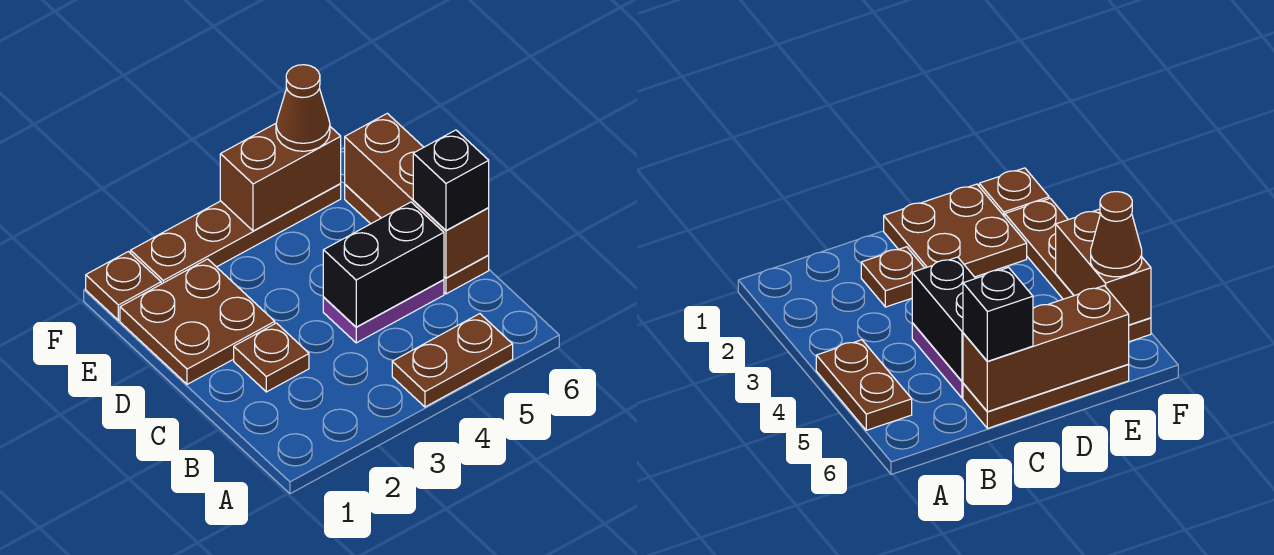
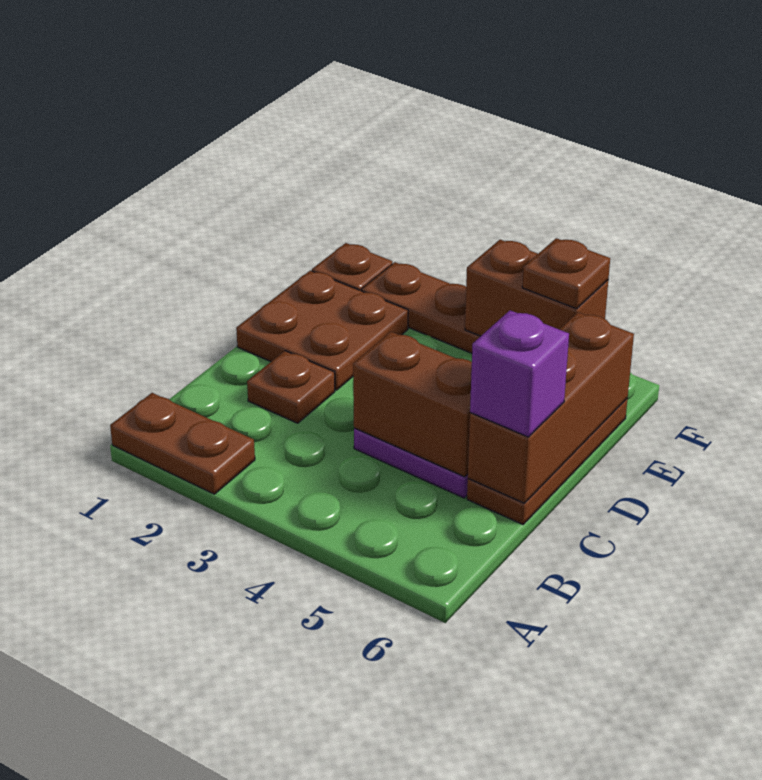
brown plate A4:A5 level 1 -> brown plate A1:A2 level 1
black brick C4:C5 level 2 -> brown brick C4:C5 level 2
black brick C6 level 3 -> purple brick C6 level 3
brown cone F5 level 3 -> brown plate F5 level 3

